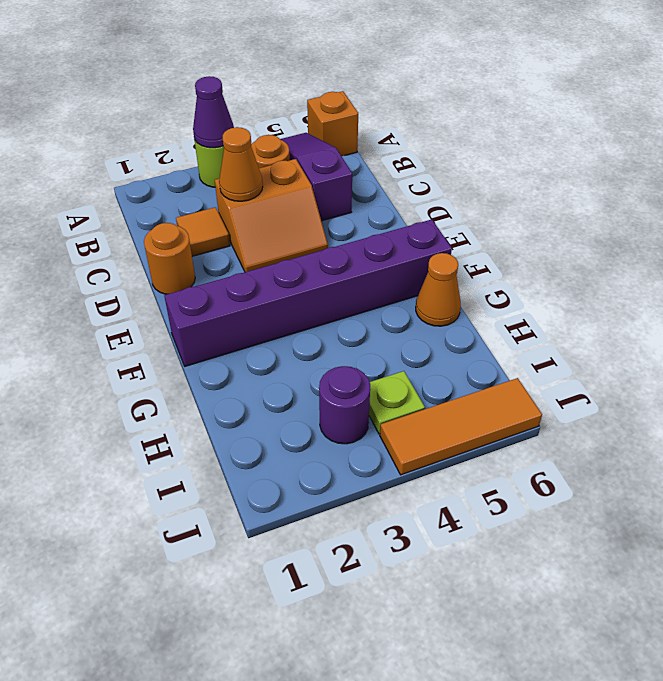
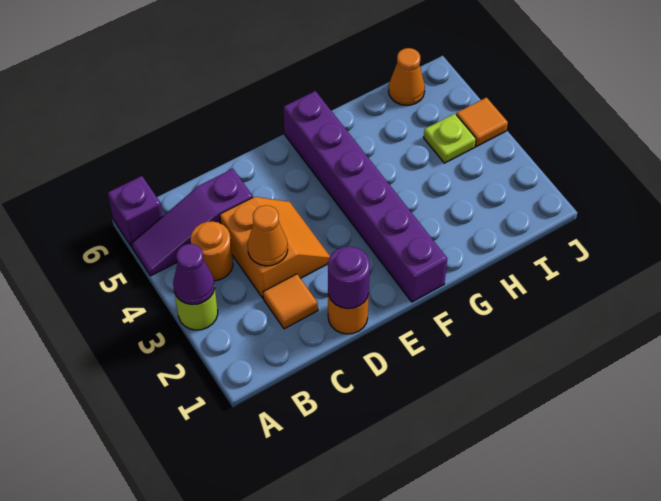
orange brick A6 level 1 -> purple brick A6 level 1
orange cone G6 level 1 -> orange cone I6 level 1
purple round brick I3 level 1 -> purple round brick D1 level 2
orange tile J4:J6 level 1 -> orange tile J4 level 1

